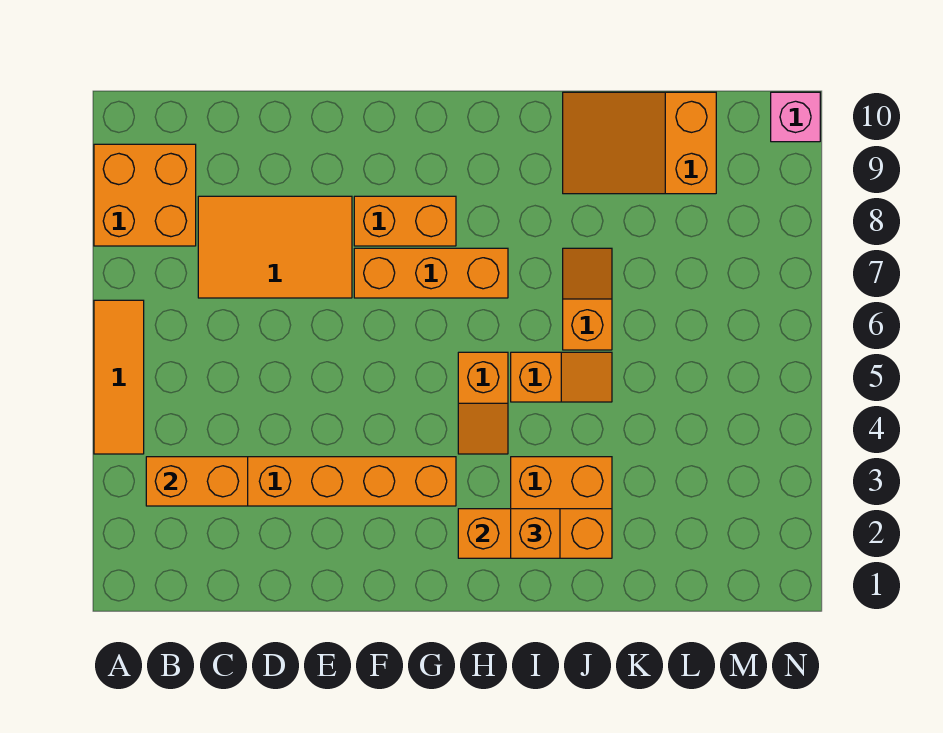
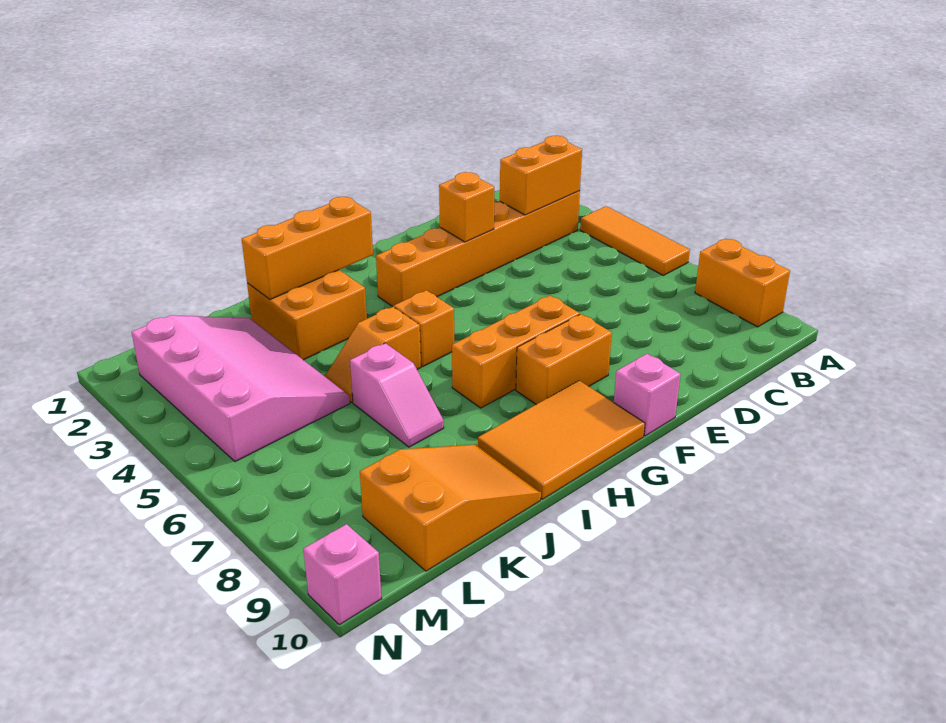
orange brick A8:B9 level 1 -> orange brick A8:A9 level 1
orange tile C7:E8 level 1 -> orange tile G9:I10 level 1
none -> pink brick F10 level 1
orange brick I2 level 3 -> orange brick E3 level 2
orange slope J6:J7 level 1 top 6 -> pink slope J6:J7 level 1 top 6
none -> pink slope K2:M5 level 1 top M

